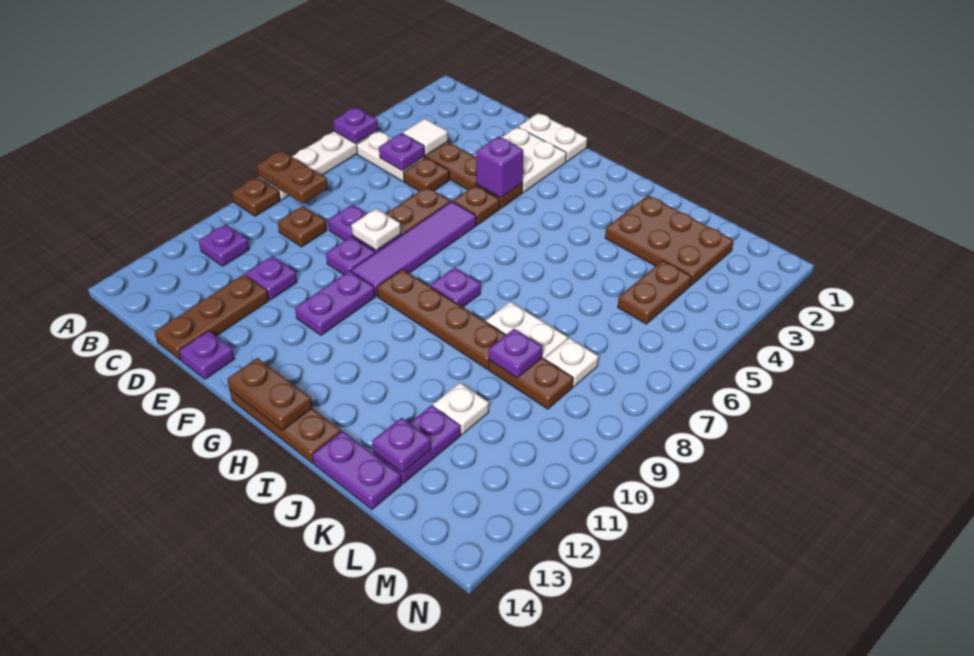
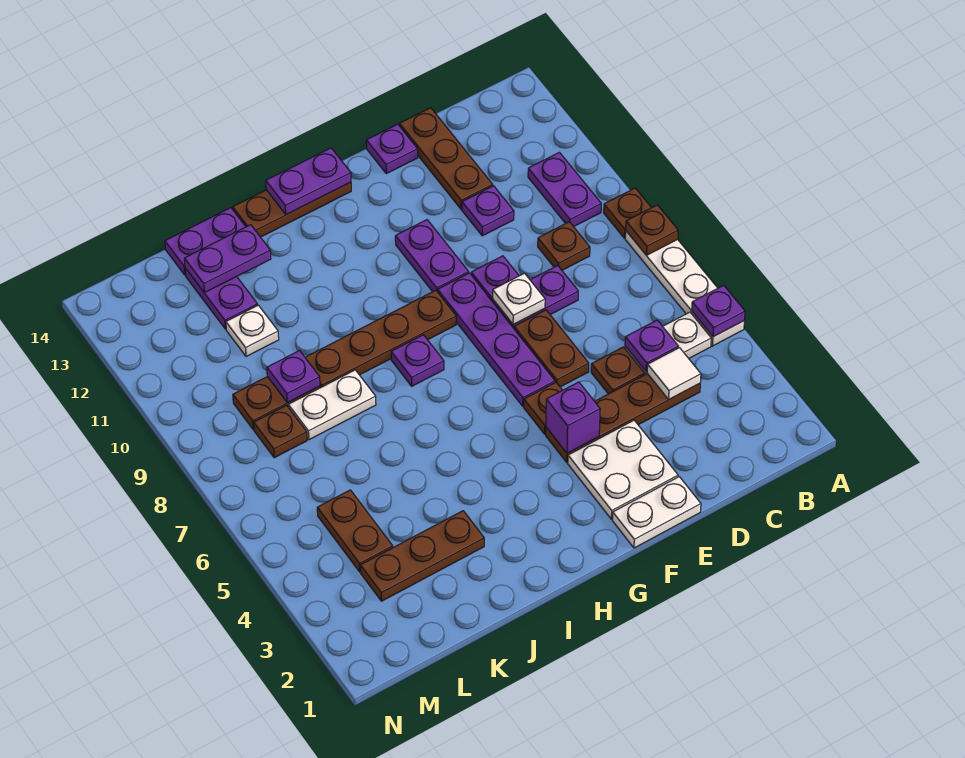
brown plate A8:B8 level 2 -> brown plate A8 level 2
purple plate B11 level 1 -> purple plate B10:B11 level 1
purple tile F6:F9 level 1 -> purple plate F6:F9 level 1
brown plate G14:H14 level 2 -> purple plate G14:H14 level 2
brown plate J2:L3 level 1 -> brown plate J3:L3 level 1
purple plate K13 level 2 -> purple plate J13:K13 level 2
white plate L8 level 1 -> brown plate L8 level 1

